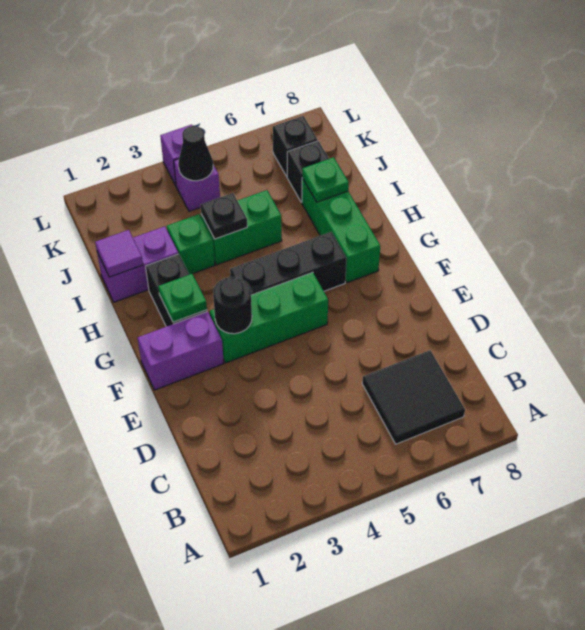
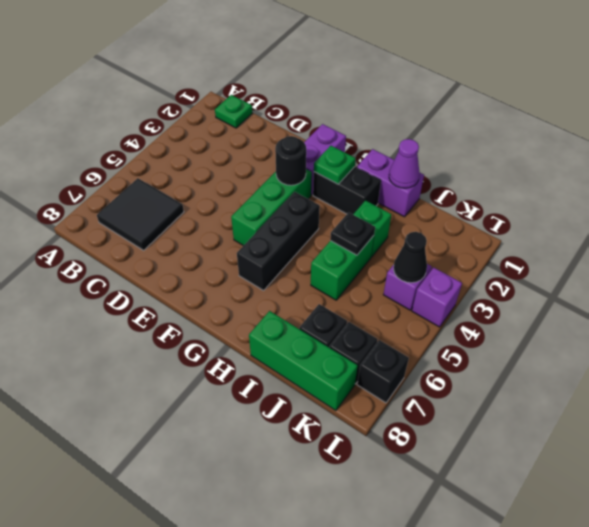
green brick G7:I7 level 1 -> green brick I8:K8 level 1
purple brick I1:I2 level 1 -> purple brick H1:I1 level 1
purple tile I1 level 2 -> purple cone I1 level 2
green plate I7 level 2 -> green plate B1 level 1
none -> black brick L7 level 1

